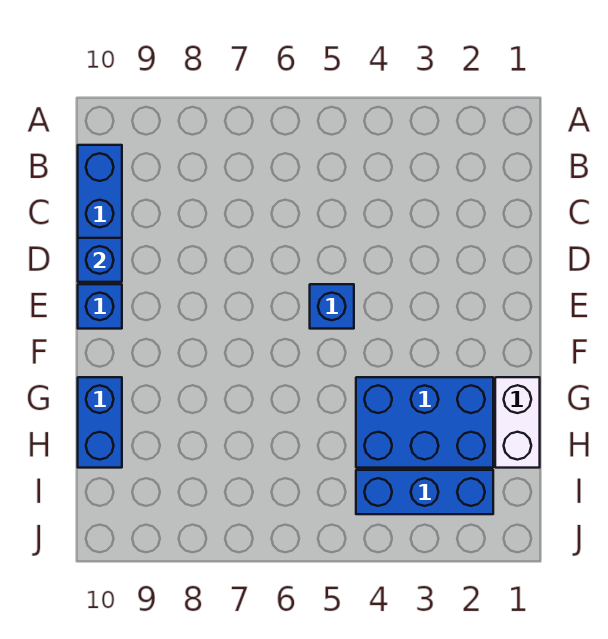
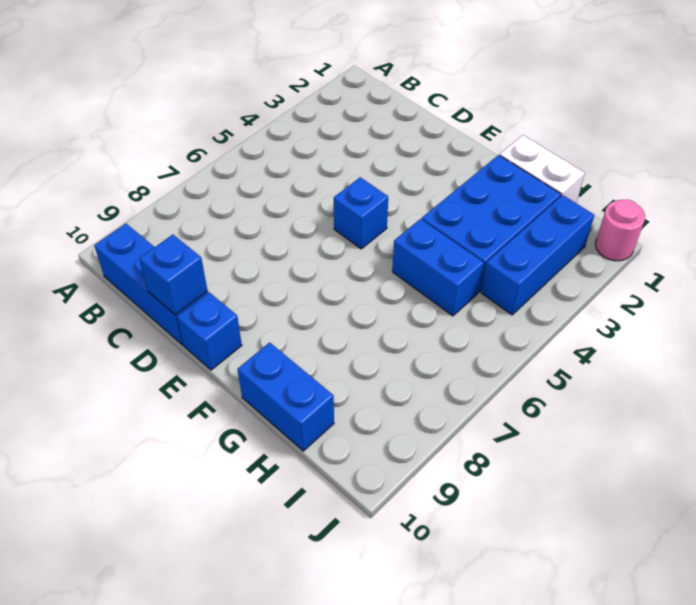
none -> blue brick G5:H5 level 1
none -> pink round brick J1 level 1

